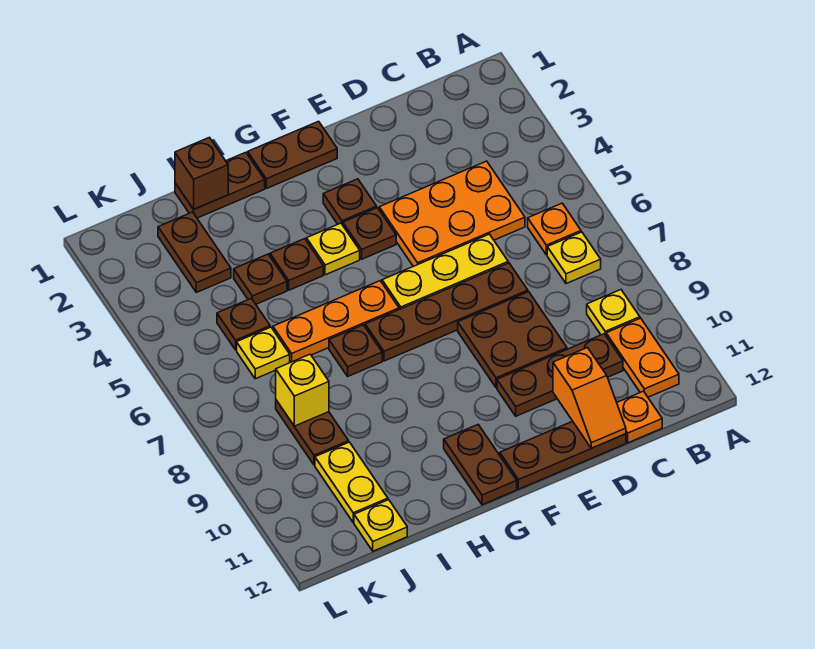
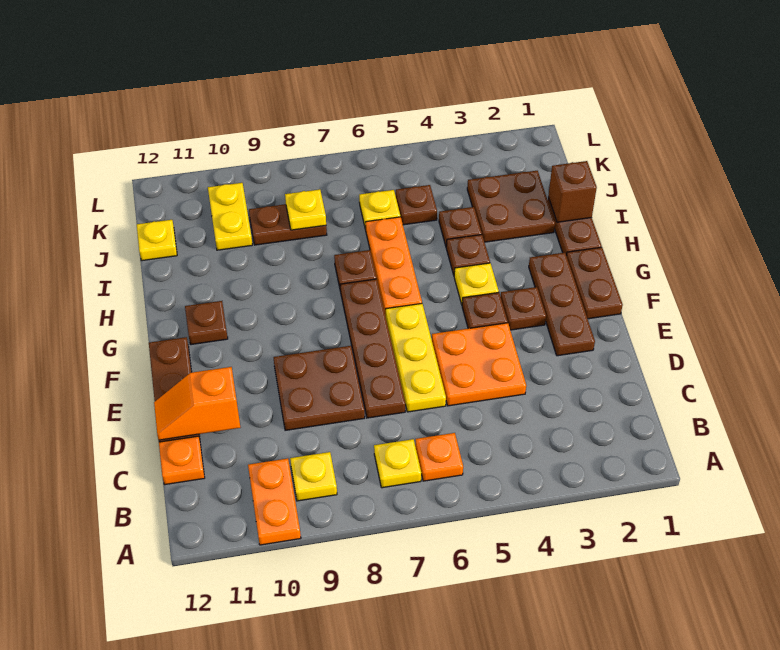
orange plate B10:B11 level 1 -> orange plate A10:B10 level 1
orange plate C4:E5 level 1 -> orange plate D4:E5 level 1
brown plate C10:E10 level 1 -> brown plate E2:G2 level 1
brown plate G11:G12 level 1 -> brown plate G11 level 1
brown plate J2:J3 level 1 -> brown plate I2:J3 level 1
yellow brick J8 level 2 -> yellow plate J8 level 2
yellow plate J10:J11 level 1 -> yellow plate J10:K10 level 1

